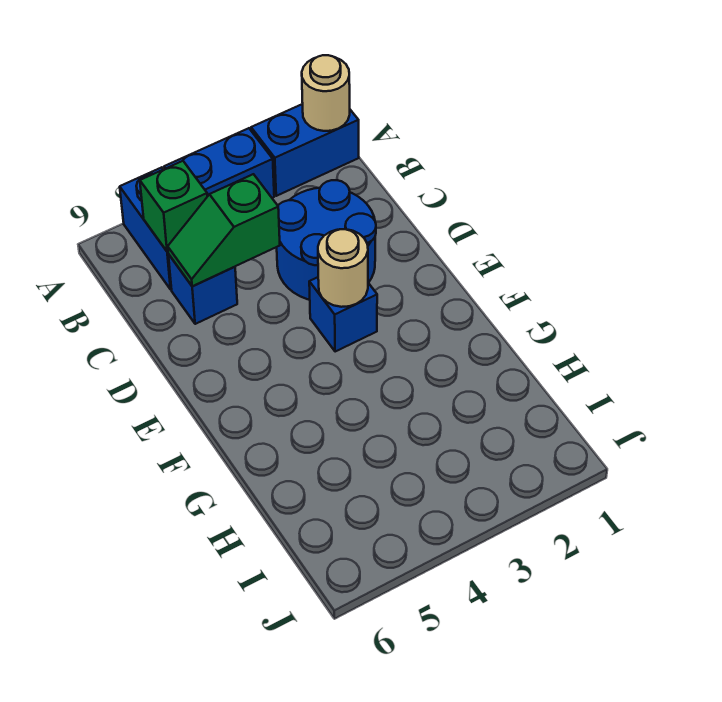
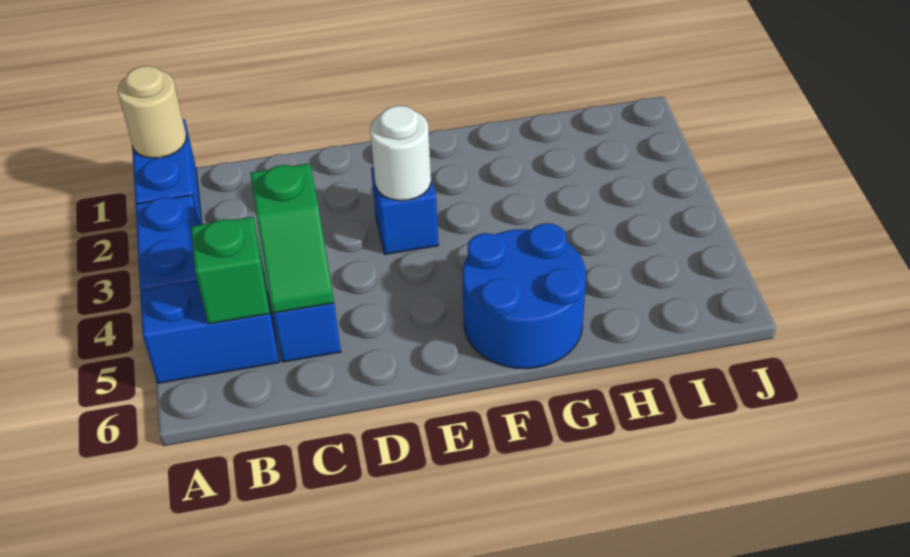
blue round brick C2:D3 level 1 -> blue round brick F5:G6 level 1
tan round brick E3 level 2 -> white round brick E3 level 2

